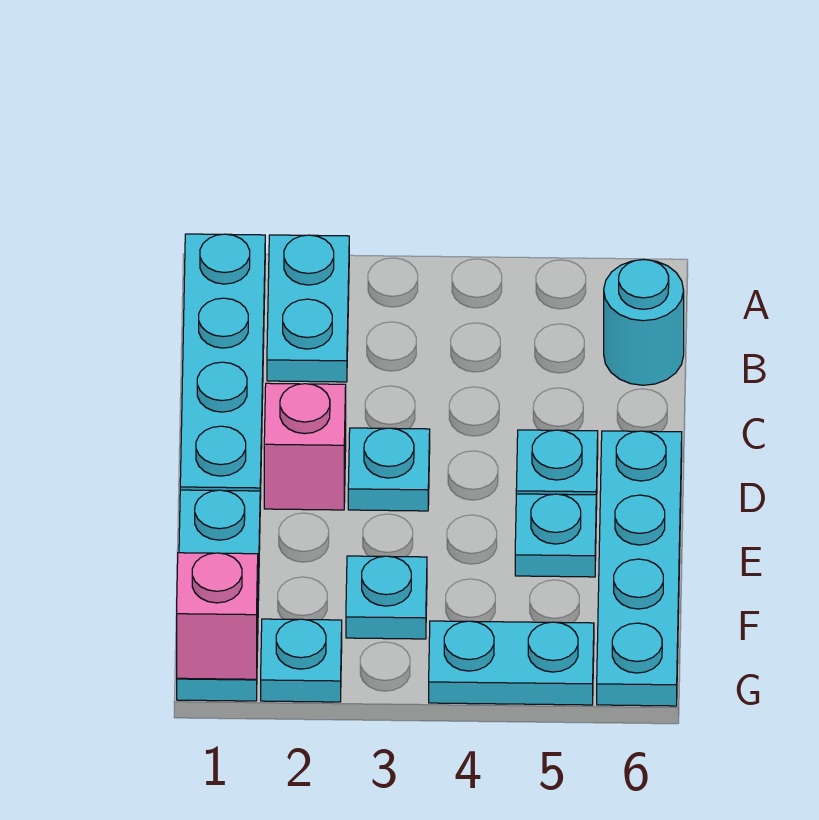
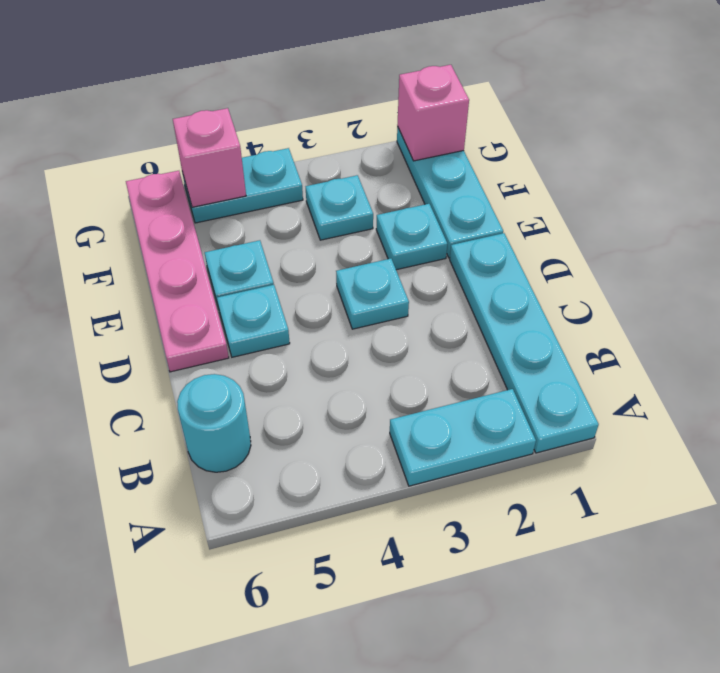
cyan plate A2:B2 level 1 -> cyan plate A2:A3 level 1
pink brick D2 level 1 -> pink brick G5 level 2
cyan plate D6:G6 level 1 -> pink plate D6:G6 level 1
cyan plate G2 level 1 -> cyan plate E2 level 1

